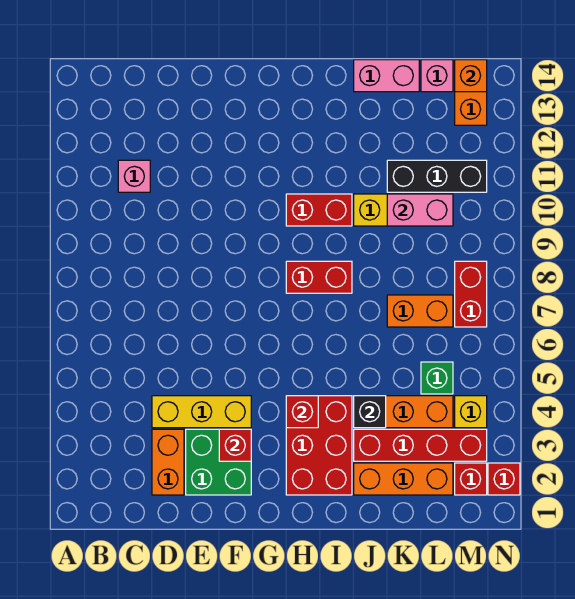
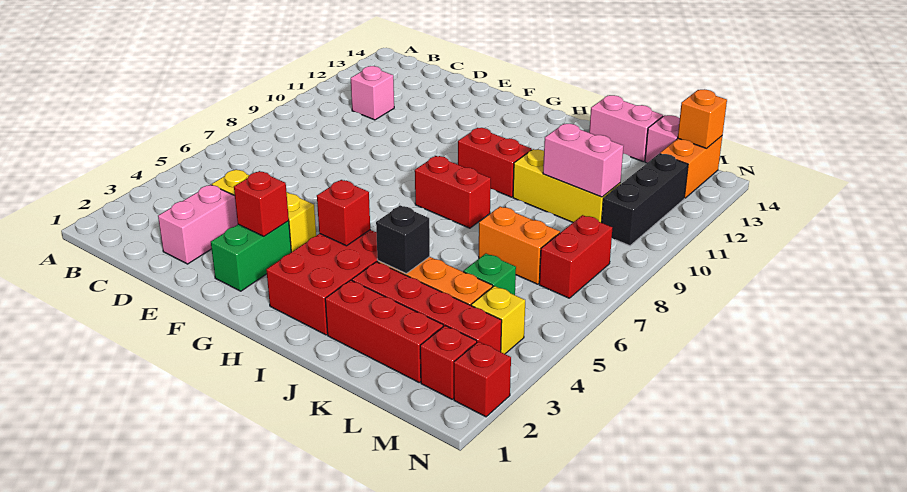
orange brick D2:D3 level 1 -> pink brick D2:D3 level 1
green brick E2:F3 level 1 -> green brick F2:F3 level 1
orange brick J2:L2 level 1 -> red brick J2:L2 level 1
black brick K11:M11 level 1 -> black brick M10:M12 level 1

